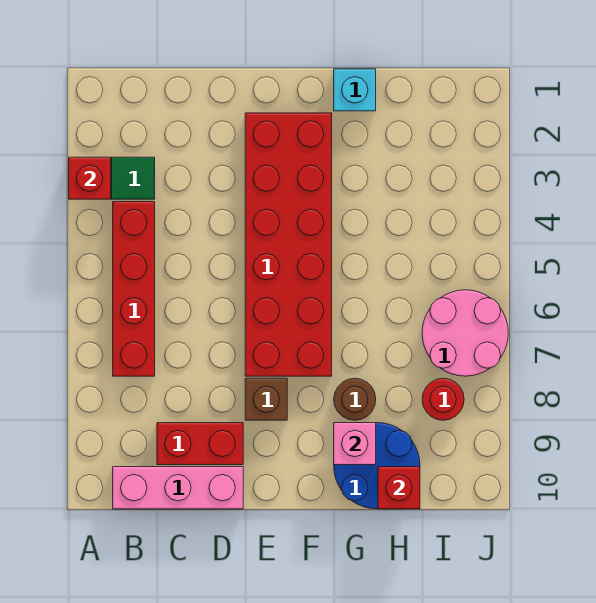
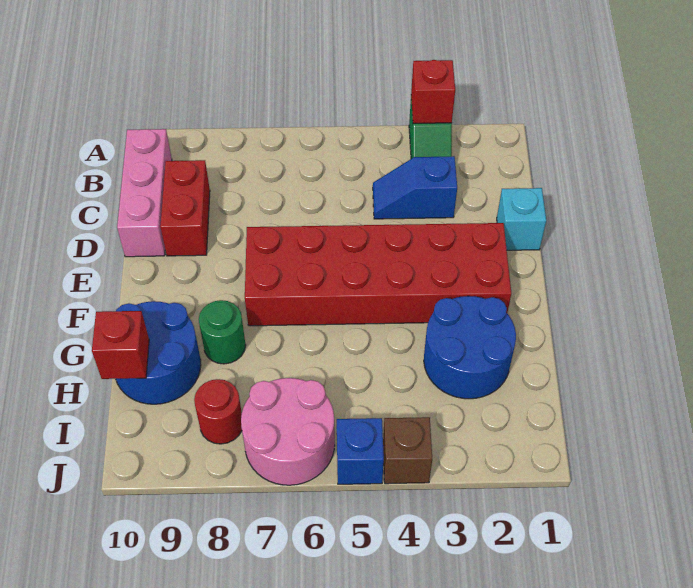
red brick B4:B7 level 1 -> none
none -> blue slope C3:C4 level 1 top 3
brown brick E8 level 1 -> brown brick J4 level 1
cyan brick G1 level 1 -> cyan brick D1 level 1
none -> blue round brick G2:H3 level 1
brown round brick G8 level 1 -> green round brick G8 level 1
pink brick G9 level 2 -> none
none -> blue brick J5 level 1

